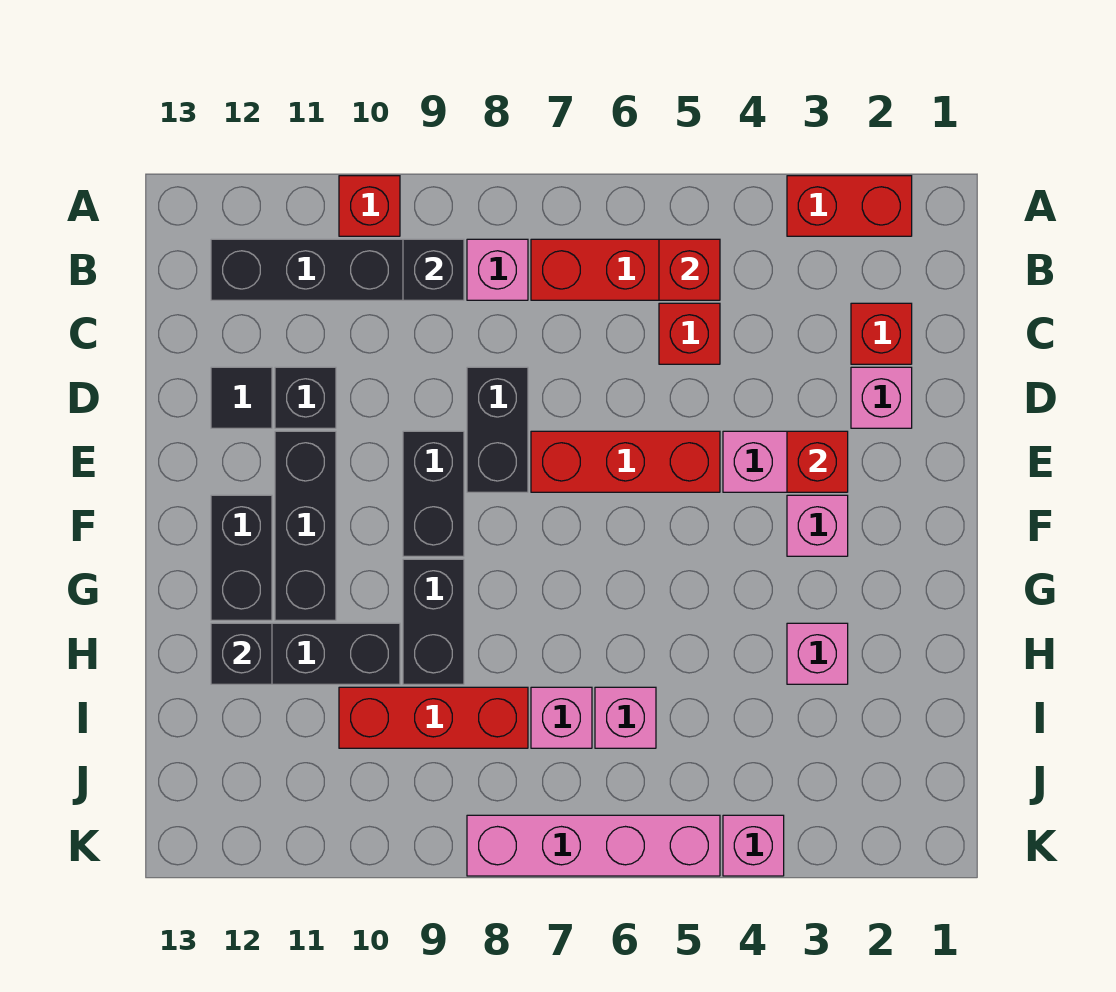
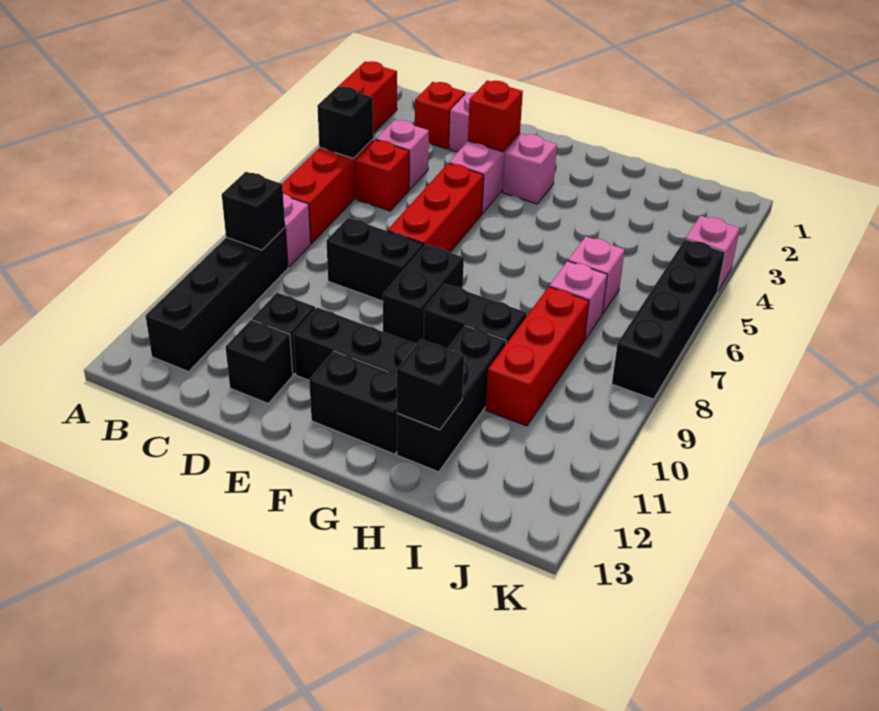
red brick A10 level 1 -> none
red brick B5 level 2 -> black brick B5 level 2
black tile D12 level 1 -> black brick D12 level 1
black brick E9:F9 level 1 -> black brick F8:F9 level 1
pink brick H3 level 1 -> pink brick C4 level 1
pink brick K5:K8 level 1 -> black brick K5:K8 level 1

